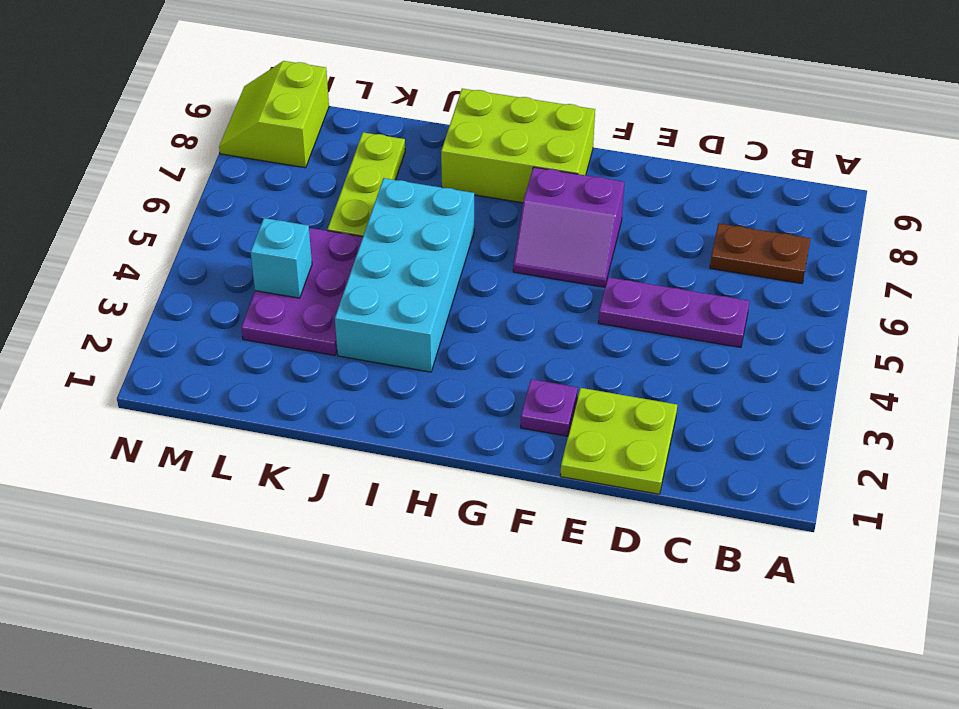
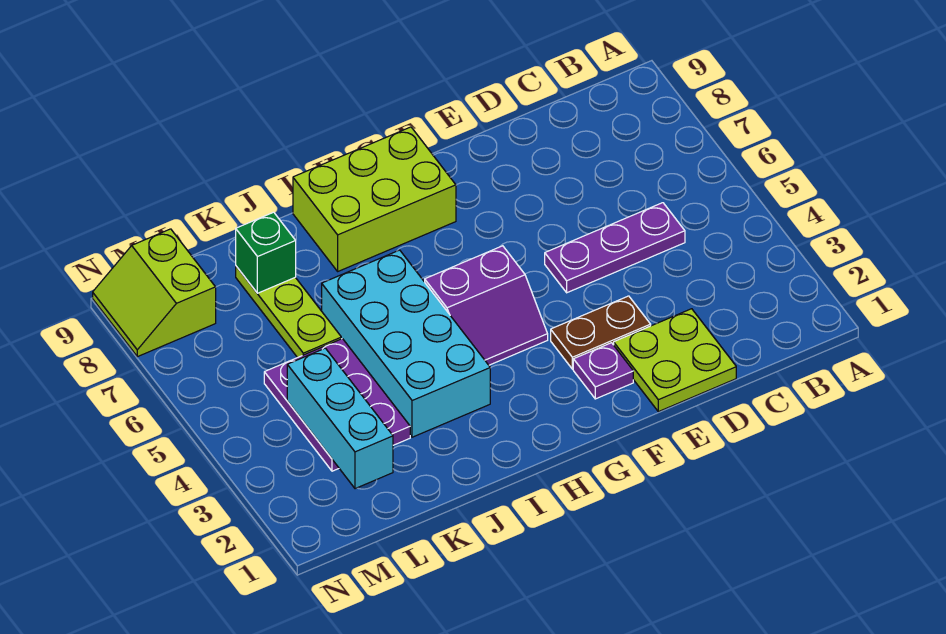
brown plate B7:C7 level 1 -> brown plate E3:F3 level 1
purple slope F6:G7 level 1 top 7 -> purple slope G4:H5 level 1 top 5
none -> green brick K8 level 2
cyan brick L4 level 2 -> cyan brick L2:L4 level 2

